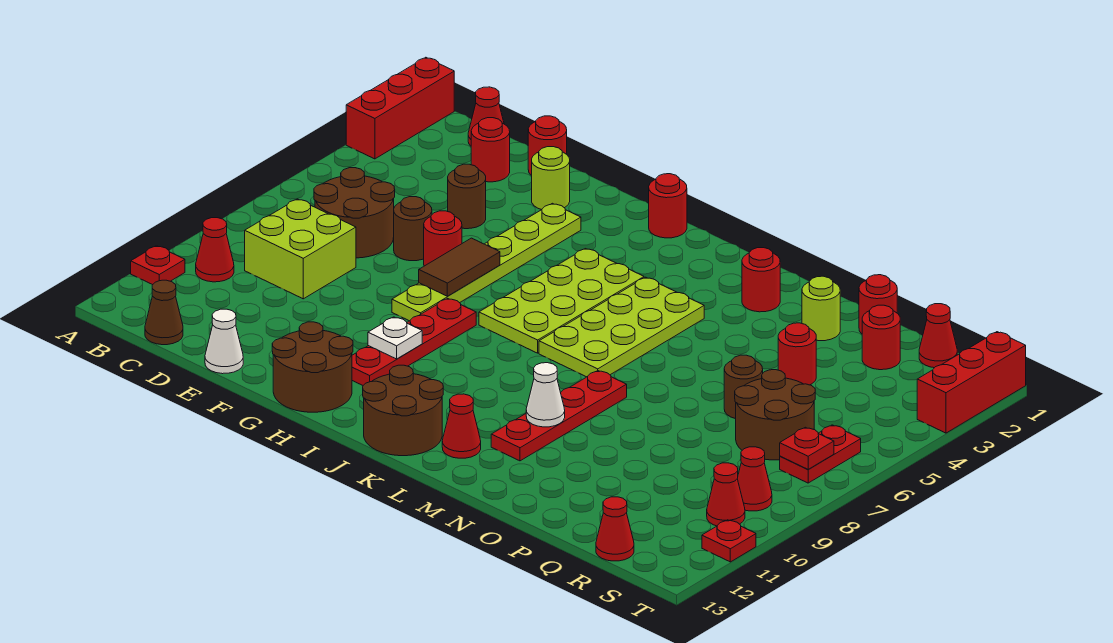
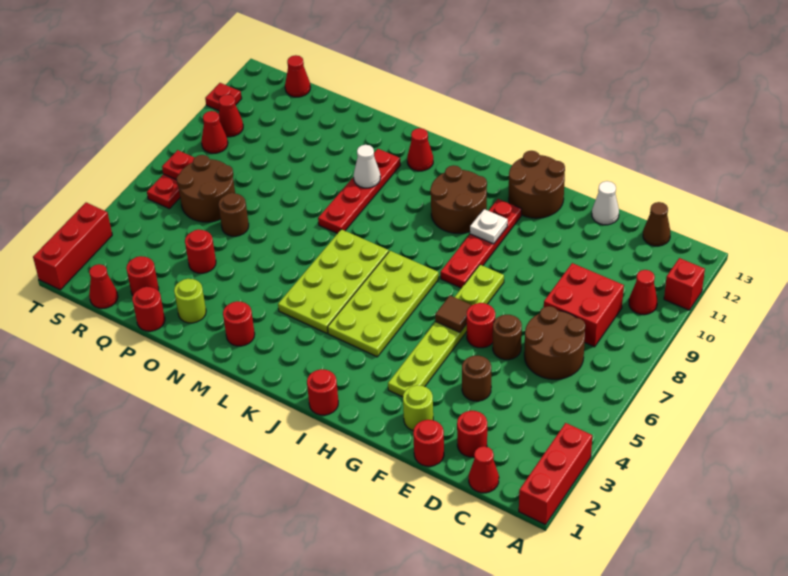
red plate A11 level 1 -> red brick A11 level 1
lime brick C8:D9 level 1 -> red brick C8:D9 level 1
brown tile G6:G7 level 2 -> brown tile G6 level 2
brown round brick J12:K13 level 1 -> brown round brick I10:J11 level 1

